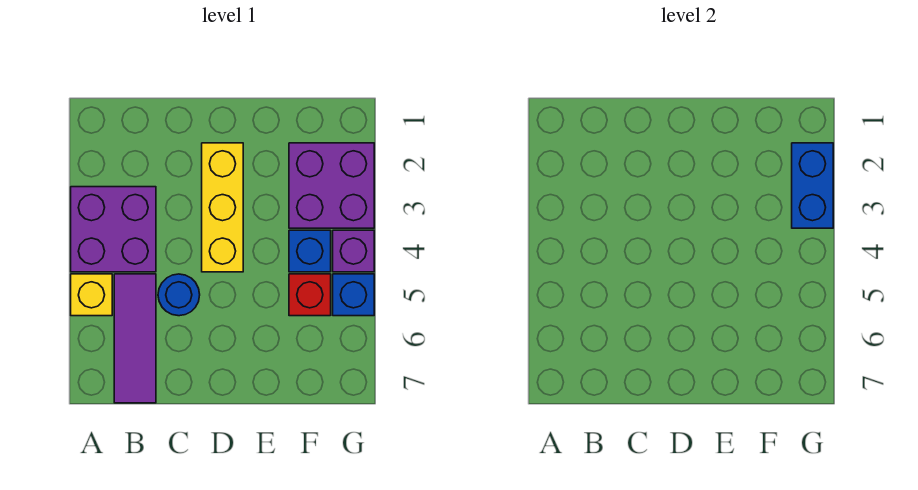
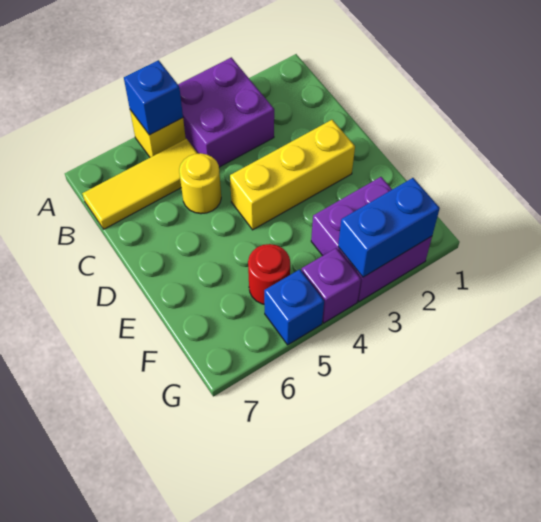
purple tile B5:B7 level 1 -> yellow tile B5:B7 level 1
blue round brick C5 level 1 -> yellow round brick C5 level 1
blue brick F4 level 1 -> blue brick A5 level 2
red brick F5 level 1 -> red round brick F5 level 1

